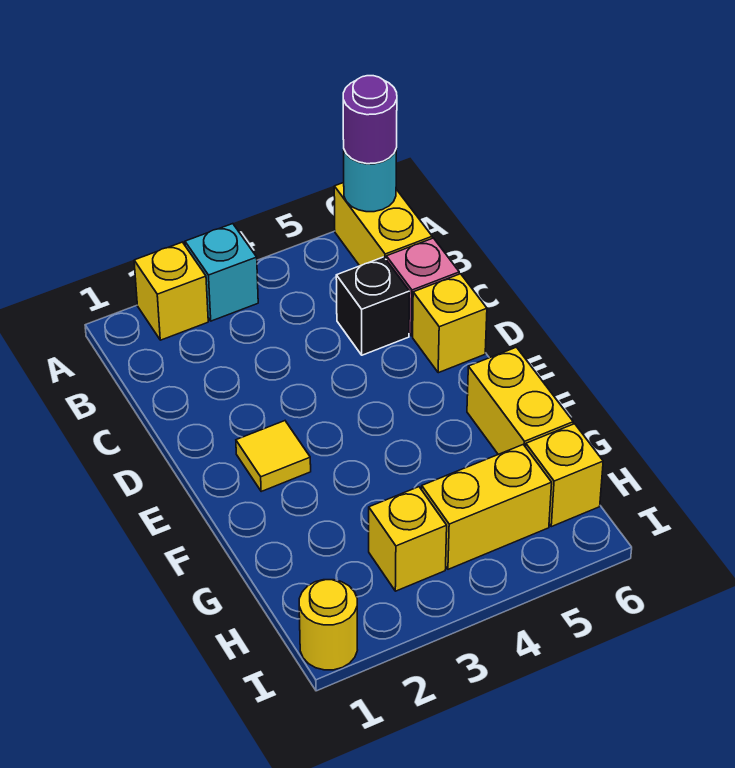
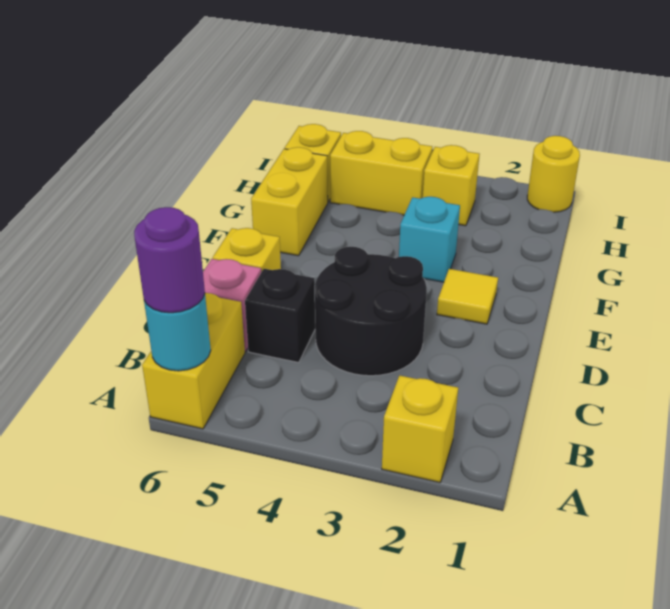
cyan brick A3 level 1 -> cyan brick F3 level 1
none -> black round brick C3:D4 level 1

